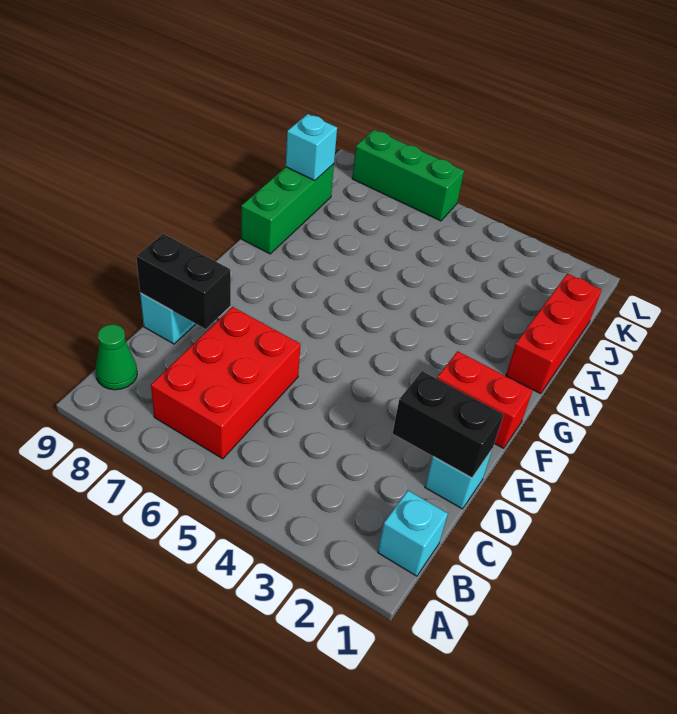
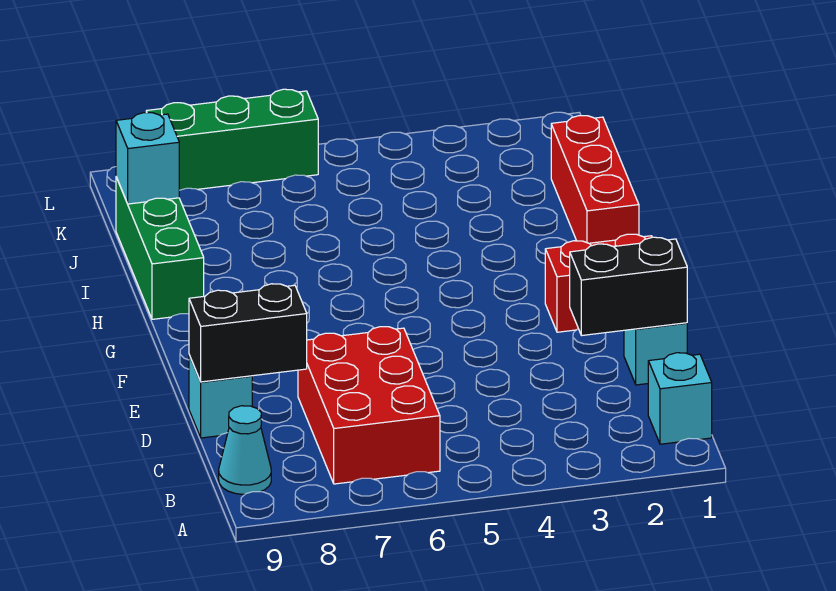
green cone B9 level 1 -> cyan cone B9 level 1

